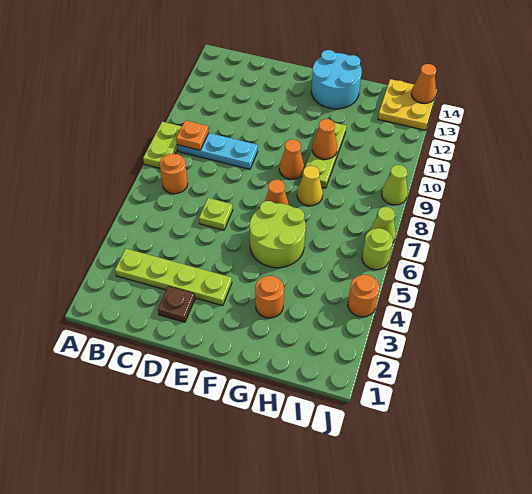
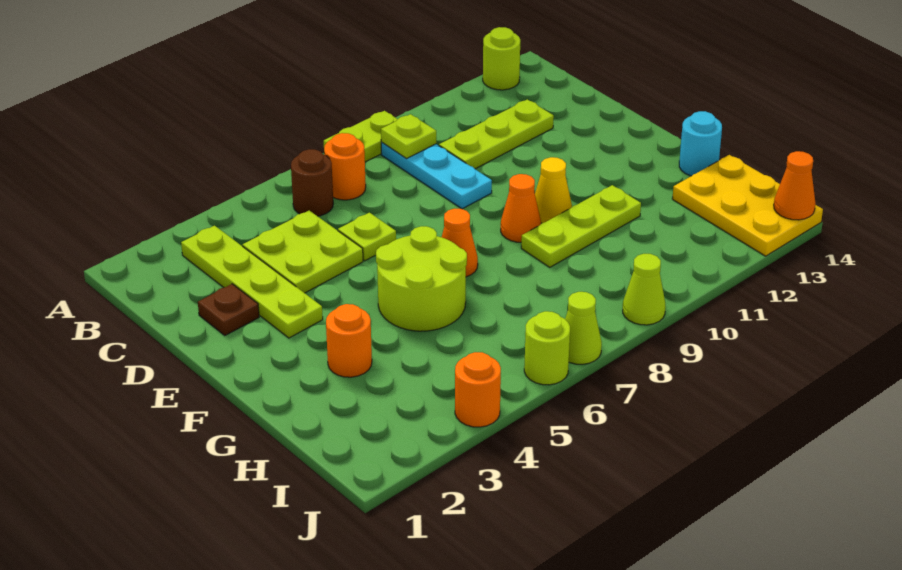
none -> lime round brick A13 level 1
none -> brown round brick B6 level 1
orange plate B9 level 2 -> lime plate B9 level 2
none -> lime plate C4:D5 level 1
none -> lime plate C10:C12 level 1
cyan round brick F13:G14 level 1 -> cyan round brick G14 level 1
yellow cone G8 level 1 -> yellow cone F10 level 1
orange cone G10 level 2 -> none
yellow plate I13:J14 level 1 -> yellow plate H13:J14 level 1

